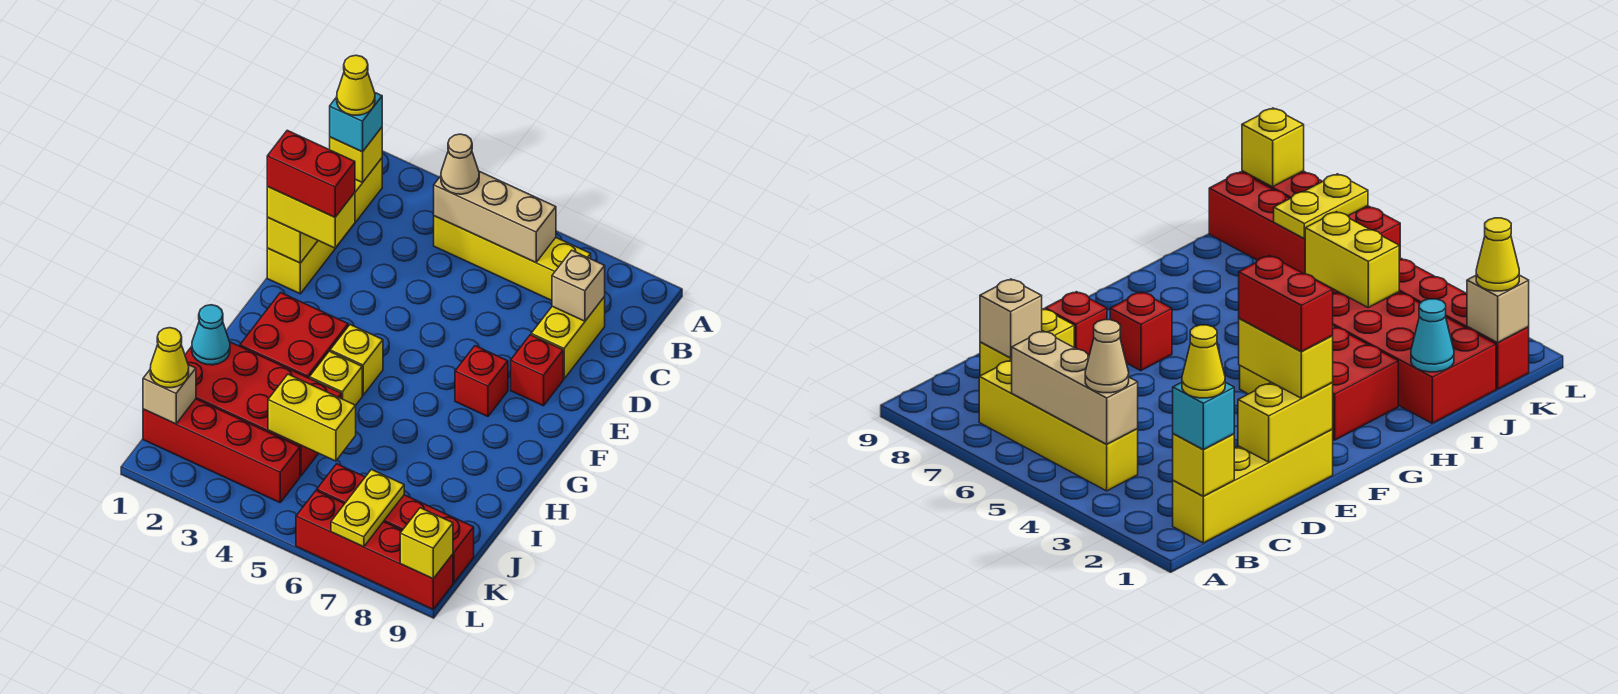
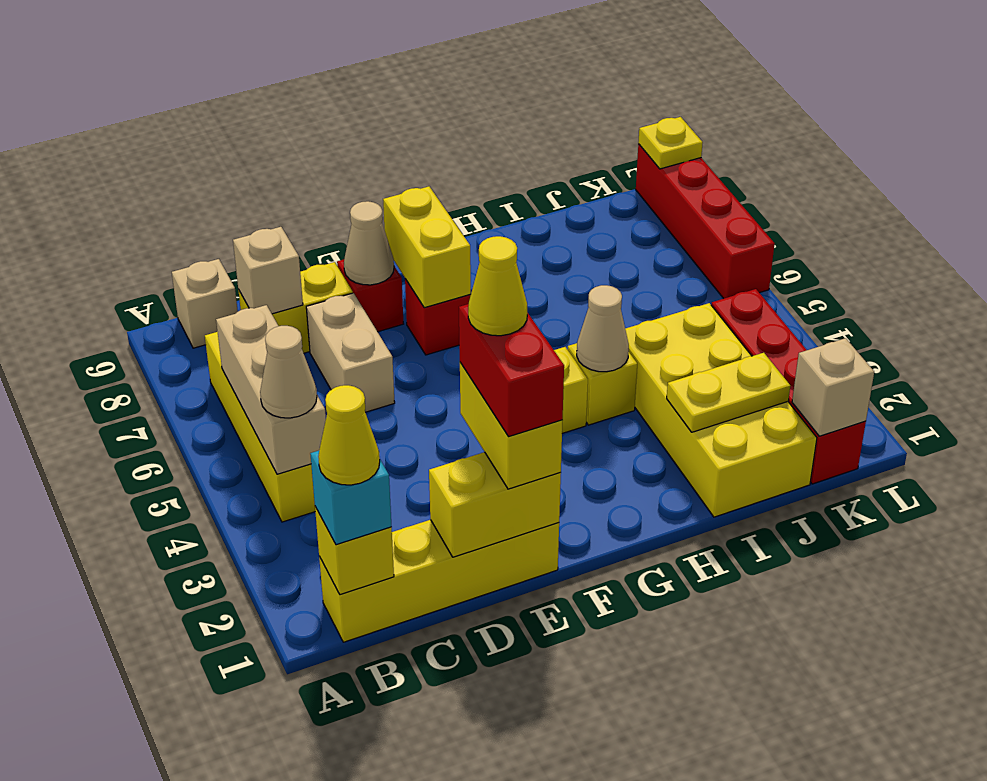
none -> tan brick B9 level 1
none -> tan brick D6:D7 level 1
none -> tan cone E8 level 2
red brick G2:H3 level 1 -> none
none -> tan cone H4 level 2
red brick I1:J4 level 1 -> yellow brick I1:J4 level 1
cyan cone I1 level 2 -> none
yellow brick J4:J5 level 2 -> yellow brick F7:F8 level 2
yellow cone K1 level 3 -> yellow cone E2 level 5
red brick K6:K9 level 1 -> none
yellow plate K7:L7 level 2 -> yellow plate I2:J2 level 2
yellow brick L9 level 2 -> yellow plate L9 level 2

